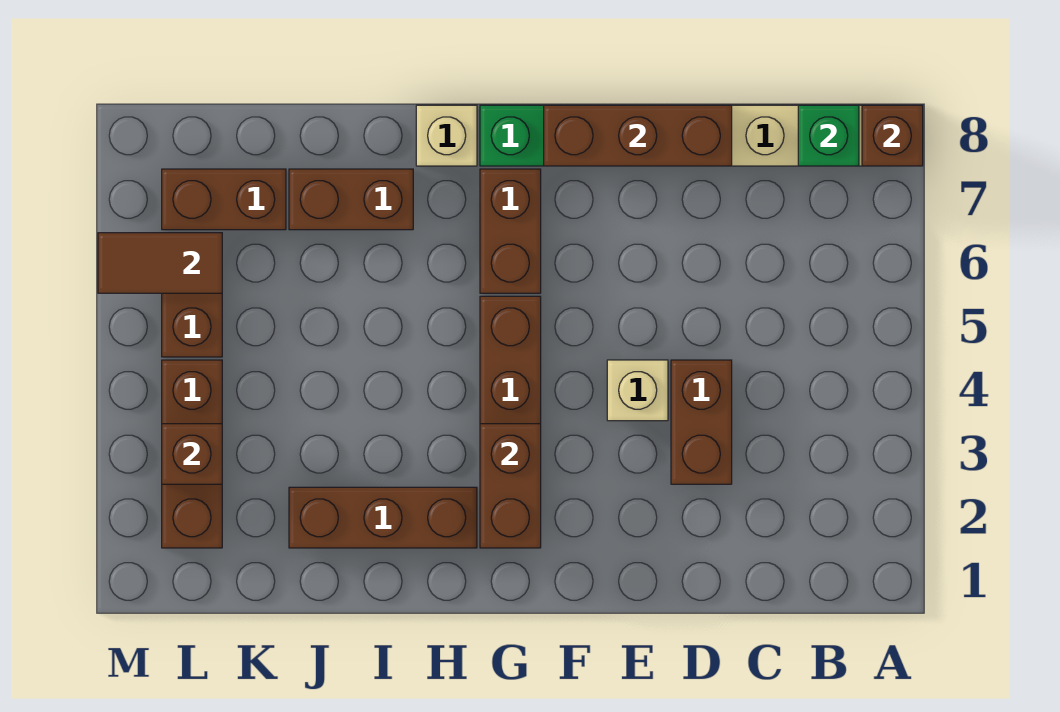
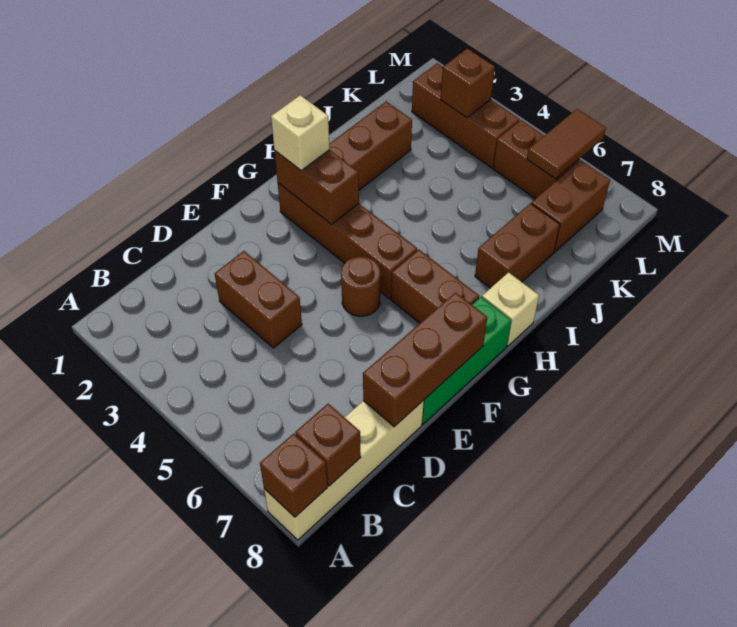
green brick B8 level 2 -> brown brick B8 level 2
tan brick E4 level 1 -> tan brick G2 level 3
none -> brown round brick F5 level 1

